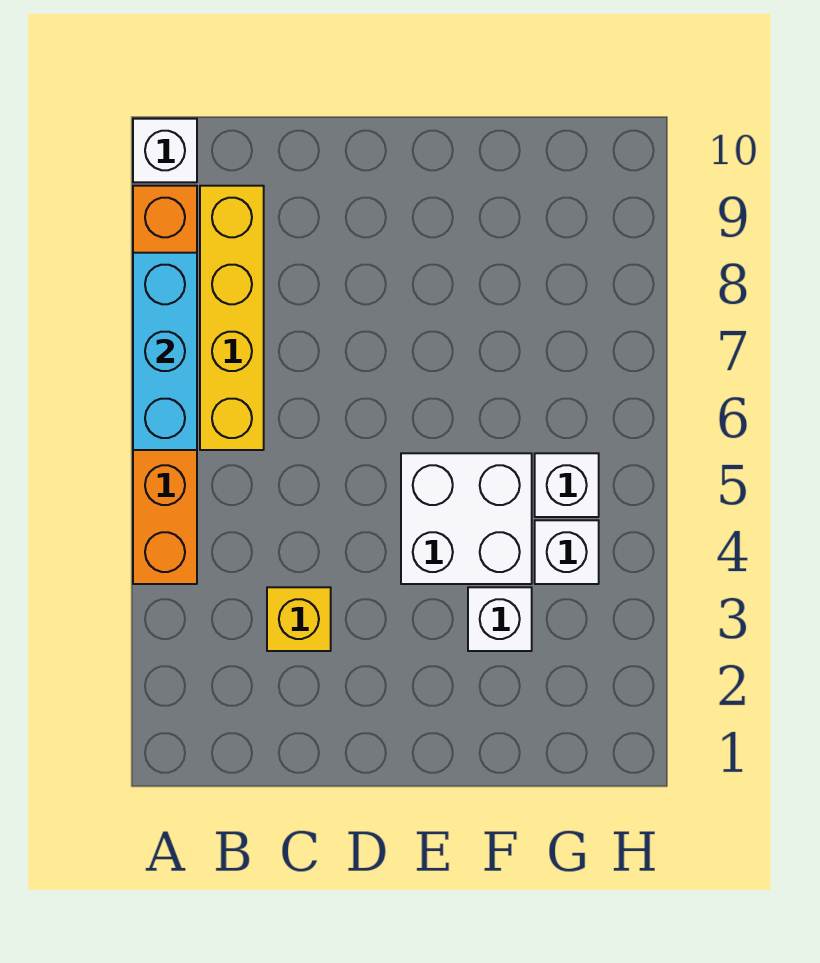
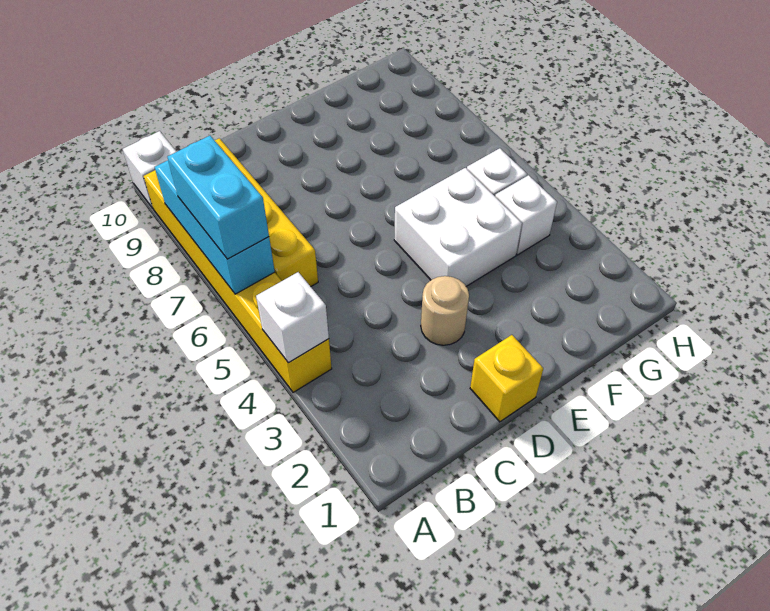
orange brick A4:A9 level 1 -> yellow brick A4:A9 level 1
none -> cyan brick A6:A7 level 3
yellow brick C3 level 1 -> yellow brick D1 level 1
none -> tan round brick D3 level 1
white brick F3 level 1 -> white brick A4 level 2

